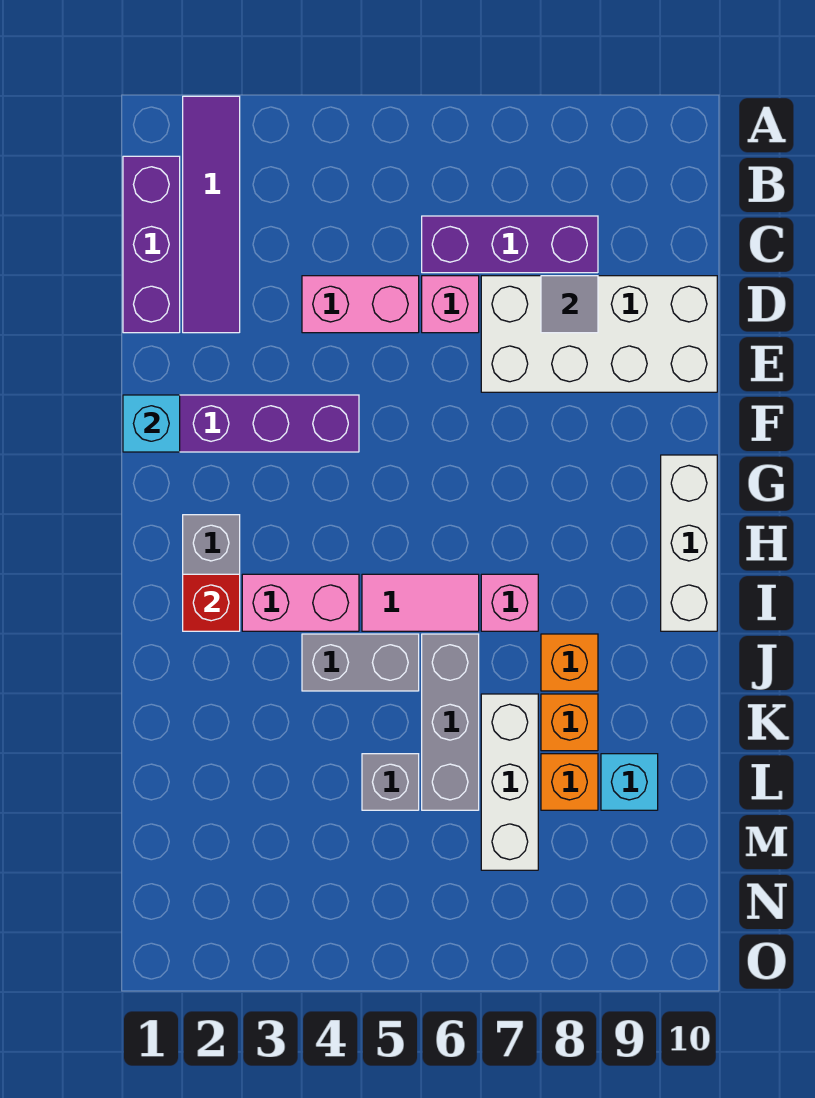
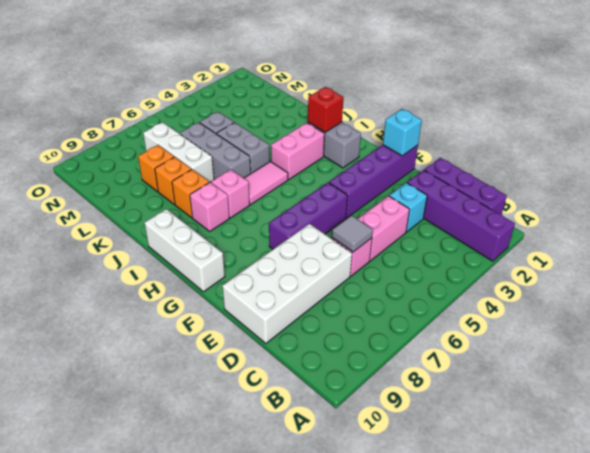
purple tile A2:D2 level 1 -> purple brick A2:D2 level 1
purple brick C6:C8 level 1 -> purple brick F5:F7 level 1
grey tile D8 level 2 -> grey tile D6 level 2
none -> pink brick I8 level 1
grey brick J4:J5 level 1 -> grey brick J5:K5 level 1
cyan brick L9 level 1 -> cyan brick D3 level 1

